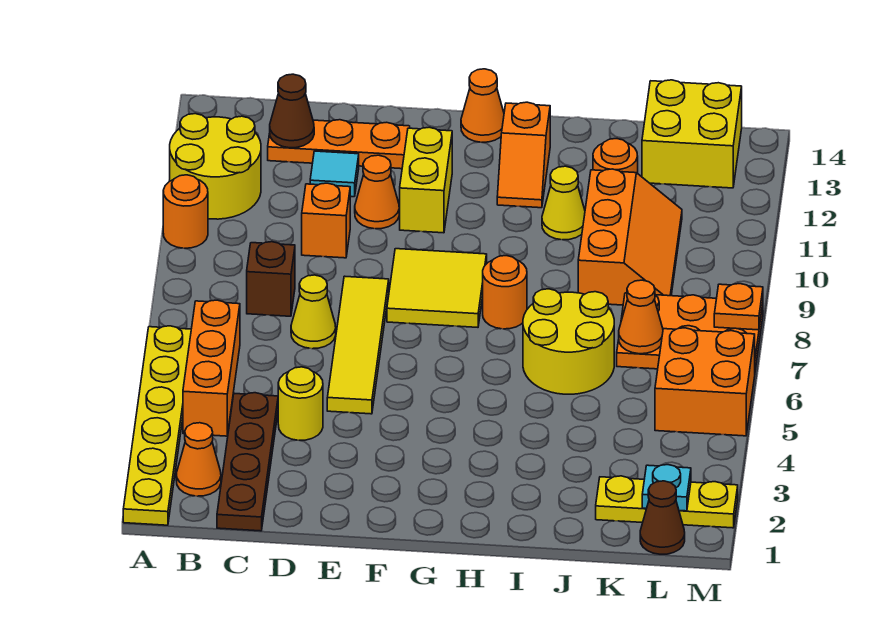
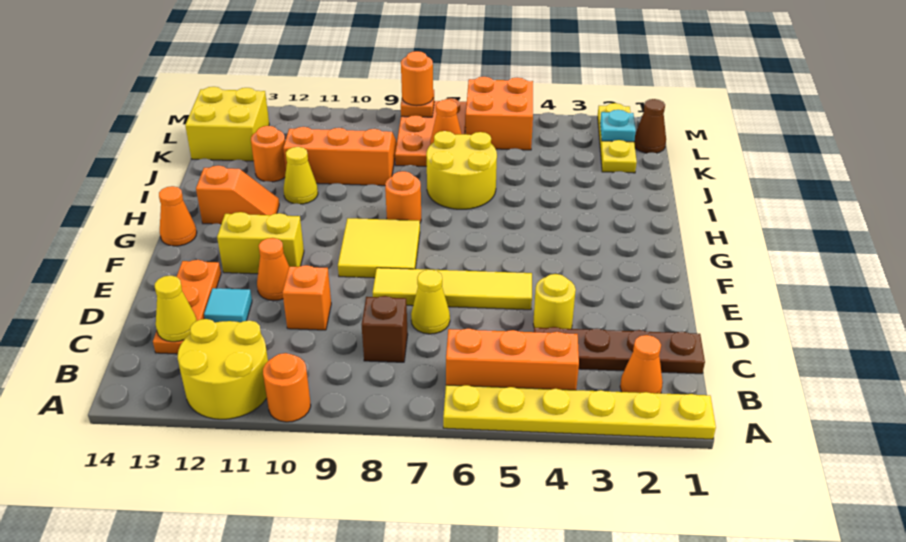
brown cone C13 level 2 -> yellow cone C13 level 2
none -> orange round brick M8 level 3

